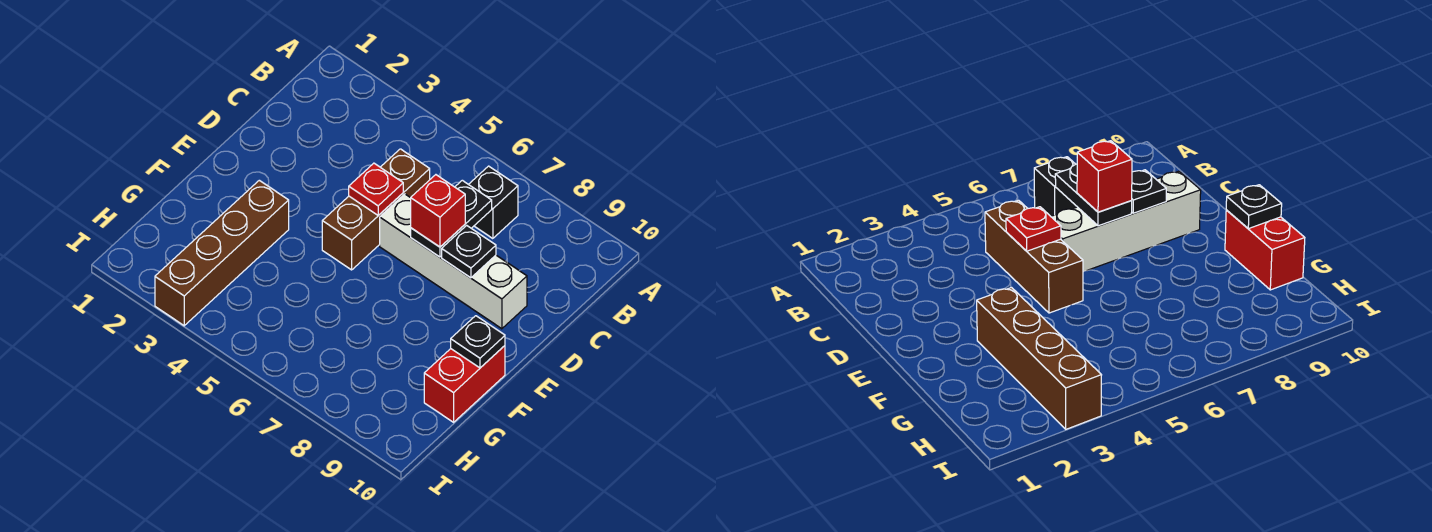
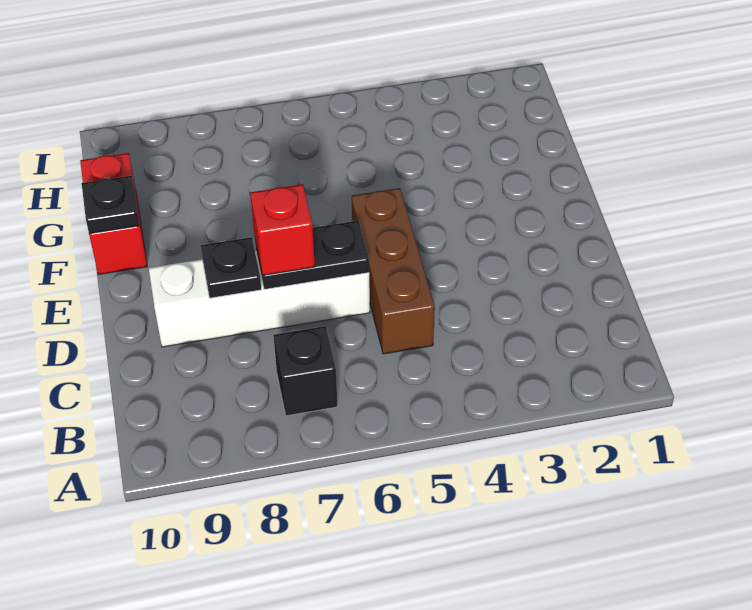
black plate C7:D7 level 2 -> black plate D6:D7 level 2
red plate D5 level 2 -> none
brown brick F3:I3 level 1 -> none

